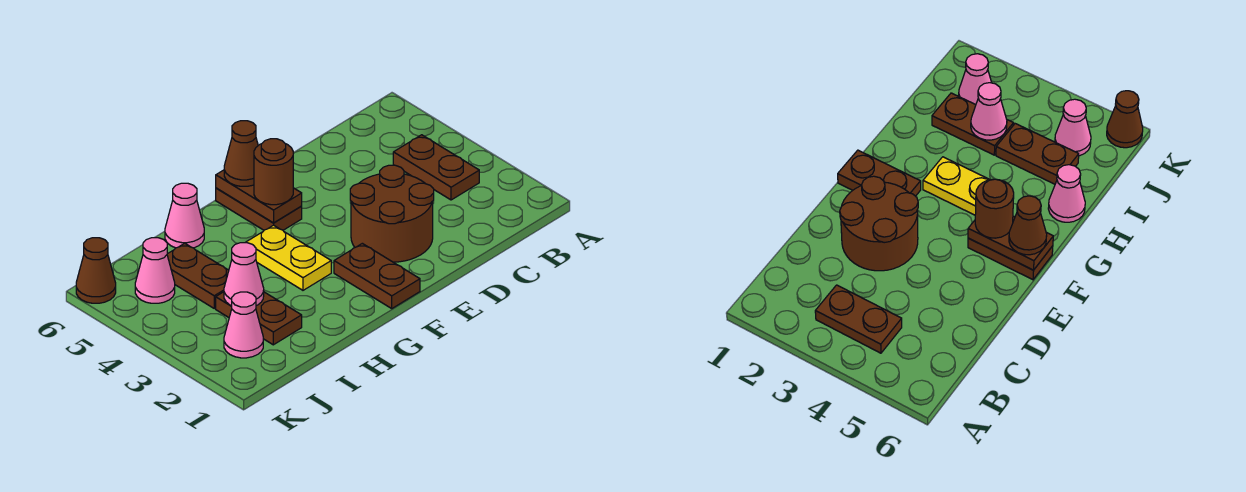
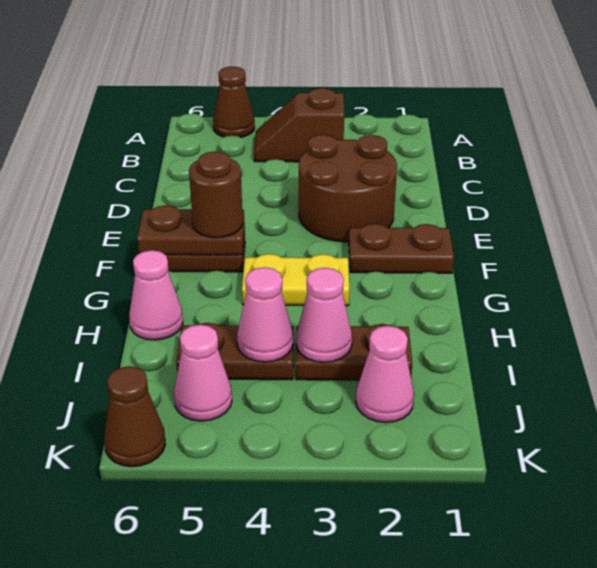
brown plate B3:B4 level 1 -> brown slope B3:B4 level 1 top 3
brown cone F6 level 3 -> brown cone A5 level 1
none -> pink cone I4 level 2

